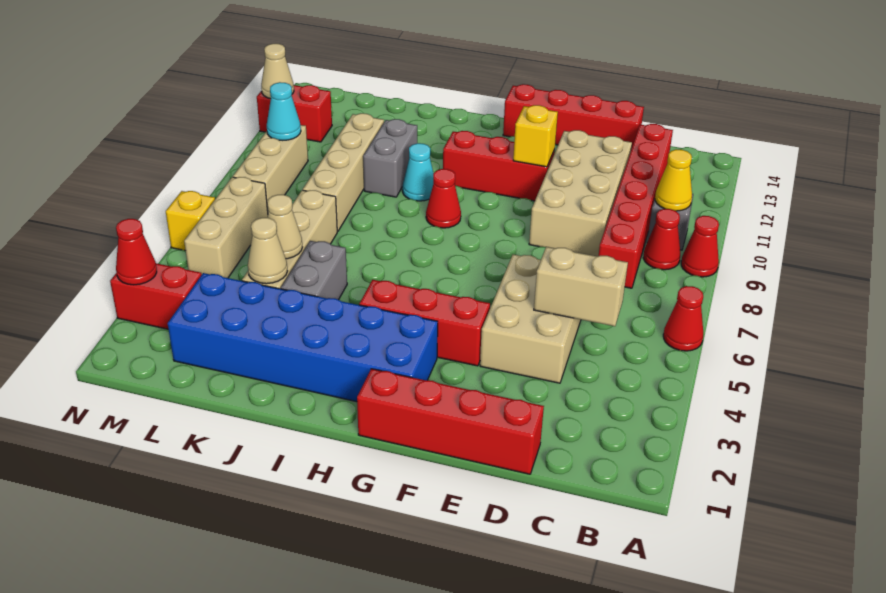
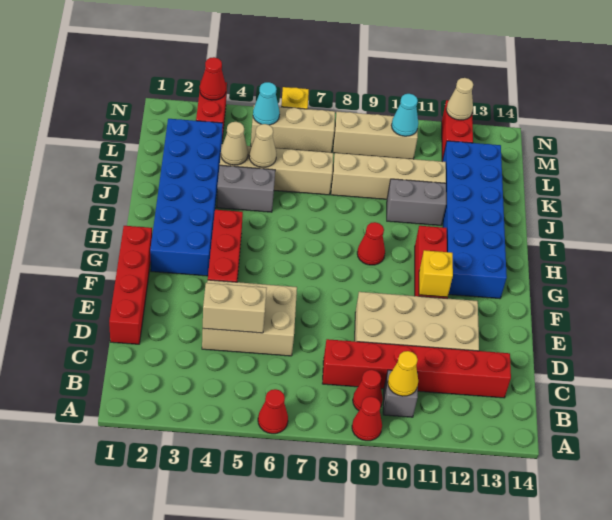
tan brick C5:D5 level 2 -> tan brick D4:D5 level 2
red brick D14:G14 level 1 -> none
none -> blue brick G12:L13 level 1
cyan cone I10 level 1 -> cyan cone M5 level 2

